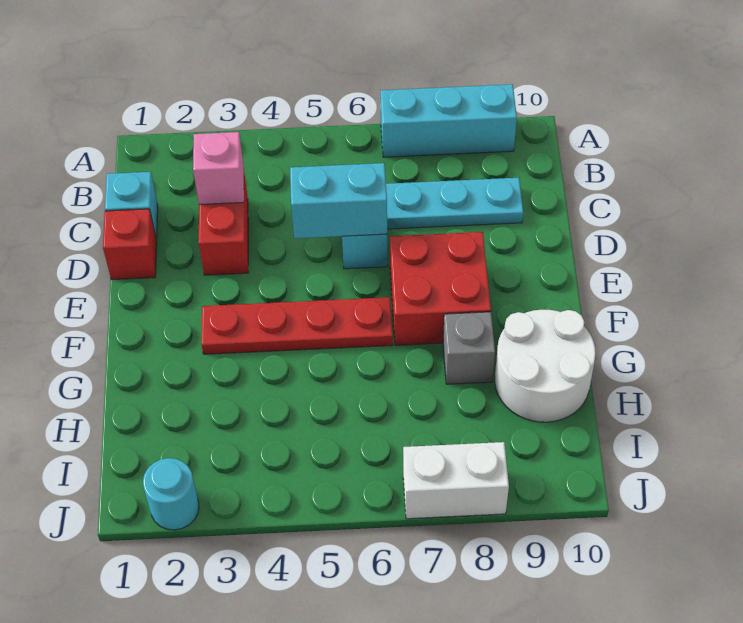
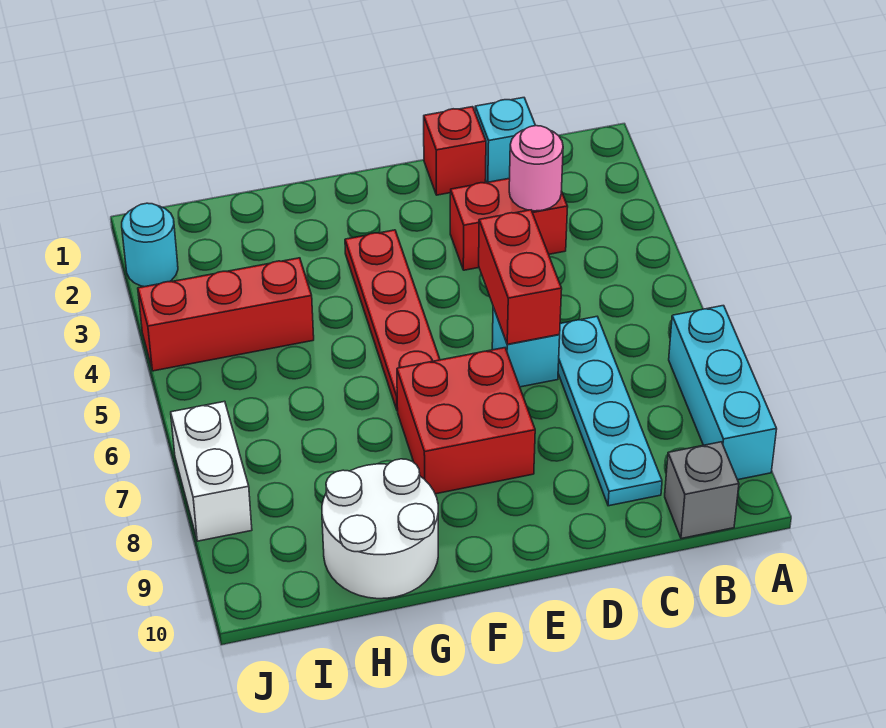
pink brick C3 level 2 -> pink round brick C3 level 2
cyan brick D5:D6 level 2 -> red brick D5:D6 level 2
grey brick G8 level 1 -> grey brick B10 level 1
none -> red brick H4:J4 level 1

